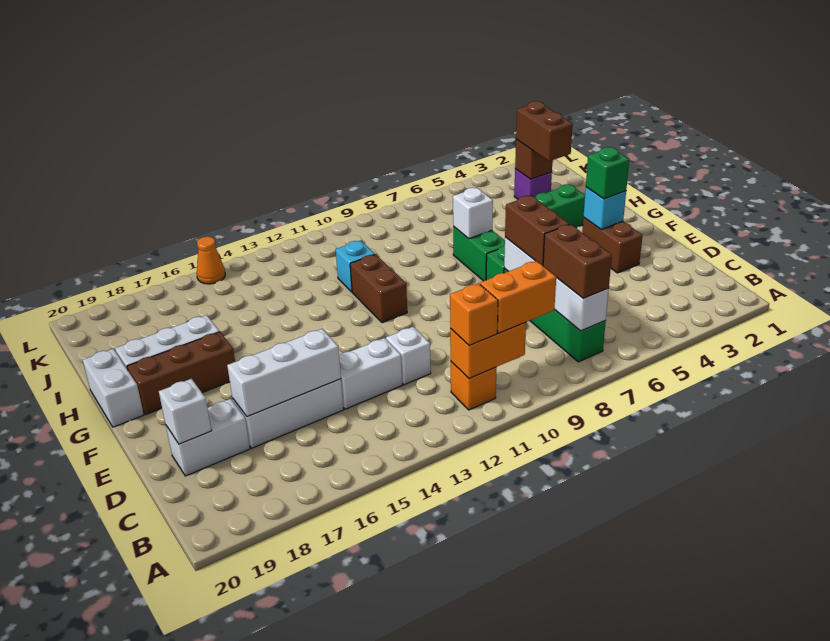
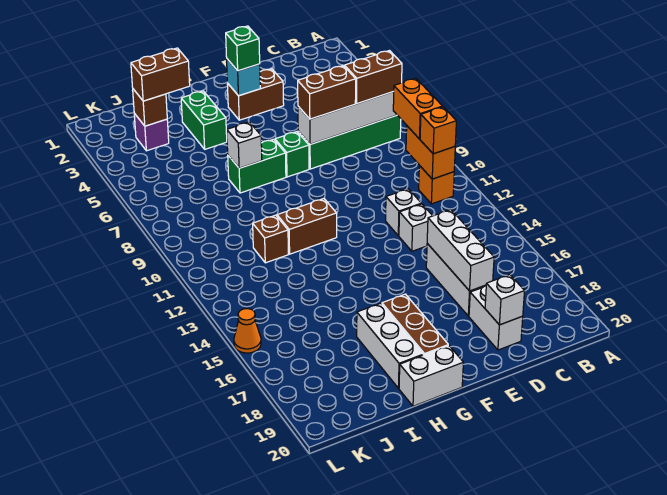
white brick D13:D14 level 1 -> white brick D13 level 1
cyan brick I11 level 1 -> brown brick I11 level 1

